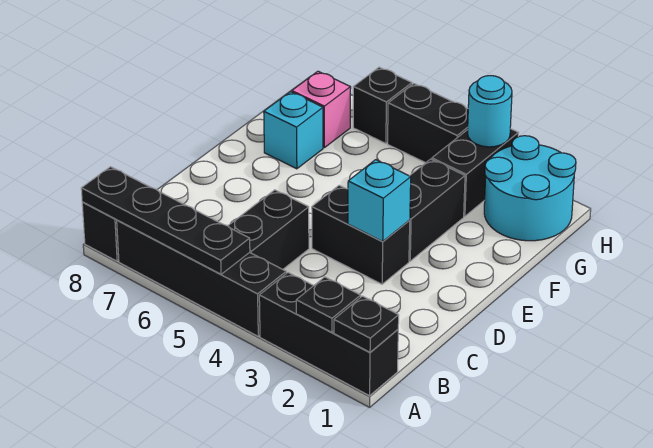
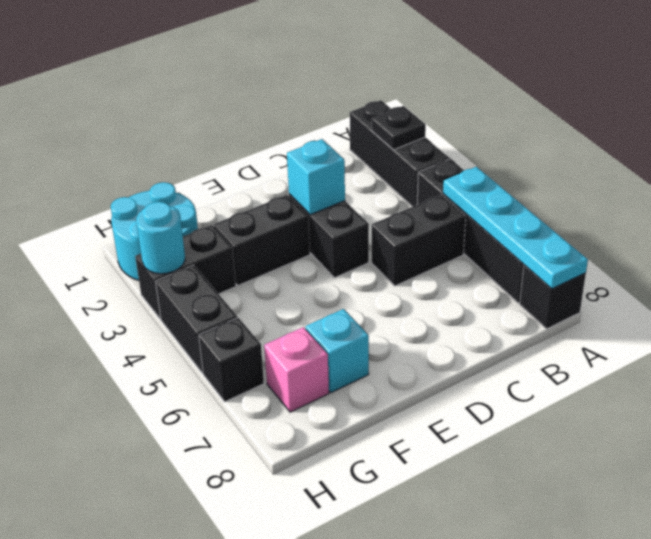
black plate A1 level 2 -> none
black plate A5:A8 level 2 -> cyan plate A5:A8 level 2

